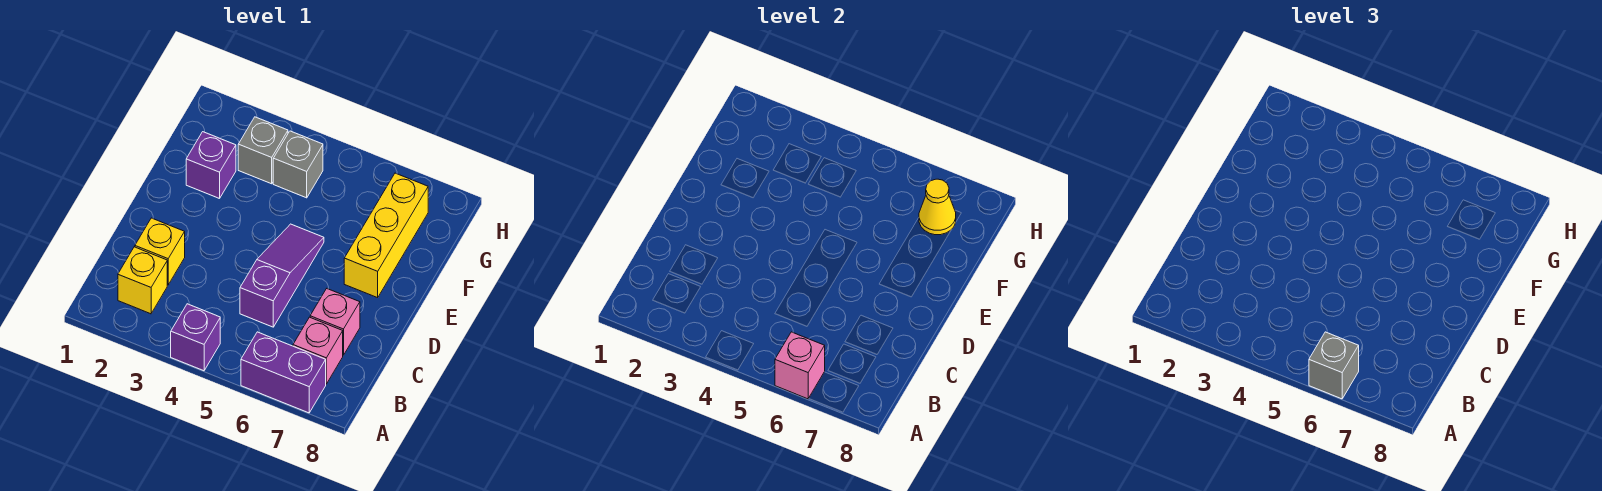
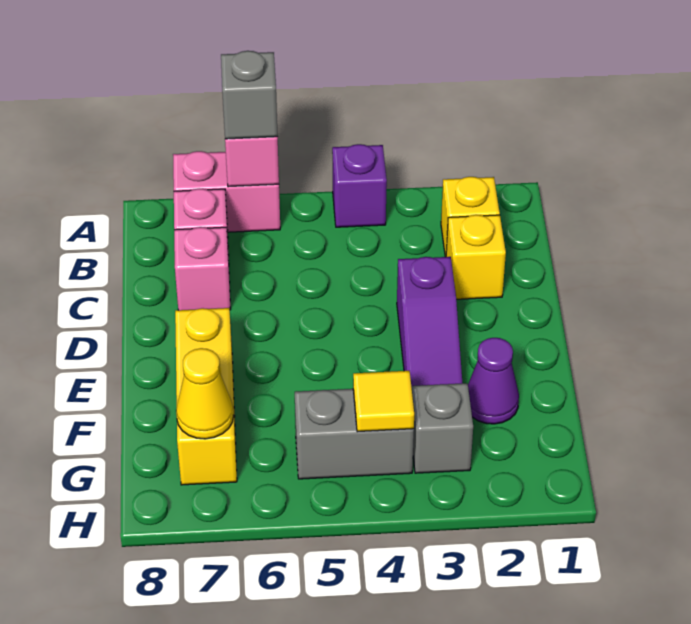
purple brick A6:A7 level 1 -> pink brick A6:A7 level 1
purple slope C5:E5 level 1 top C -> purple slope D3:F3 level 1 top D
purple brick F2 level 1 -> purple cone F2 level 1
grey brick G4 level 1 -> grey brick G4:G5 level 1
none -> yellow tile G4 level 2

